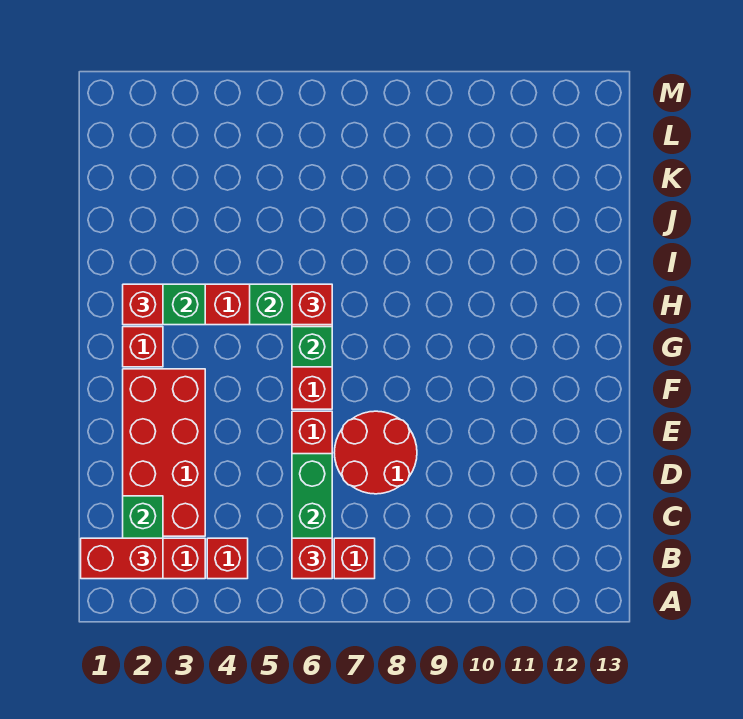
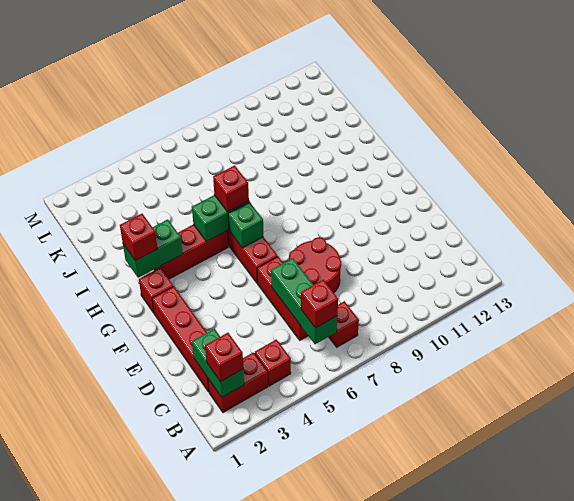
red brick B1:B2 level 3 -> red brick B2 level 3
red brick C2:F3 level 1 -> red brick C2:F2 level 1

